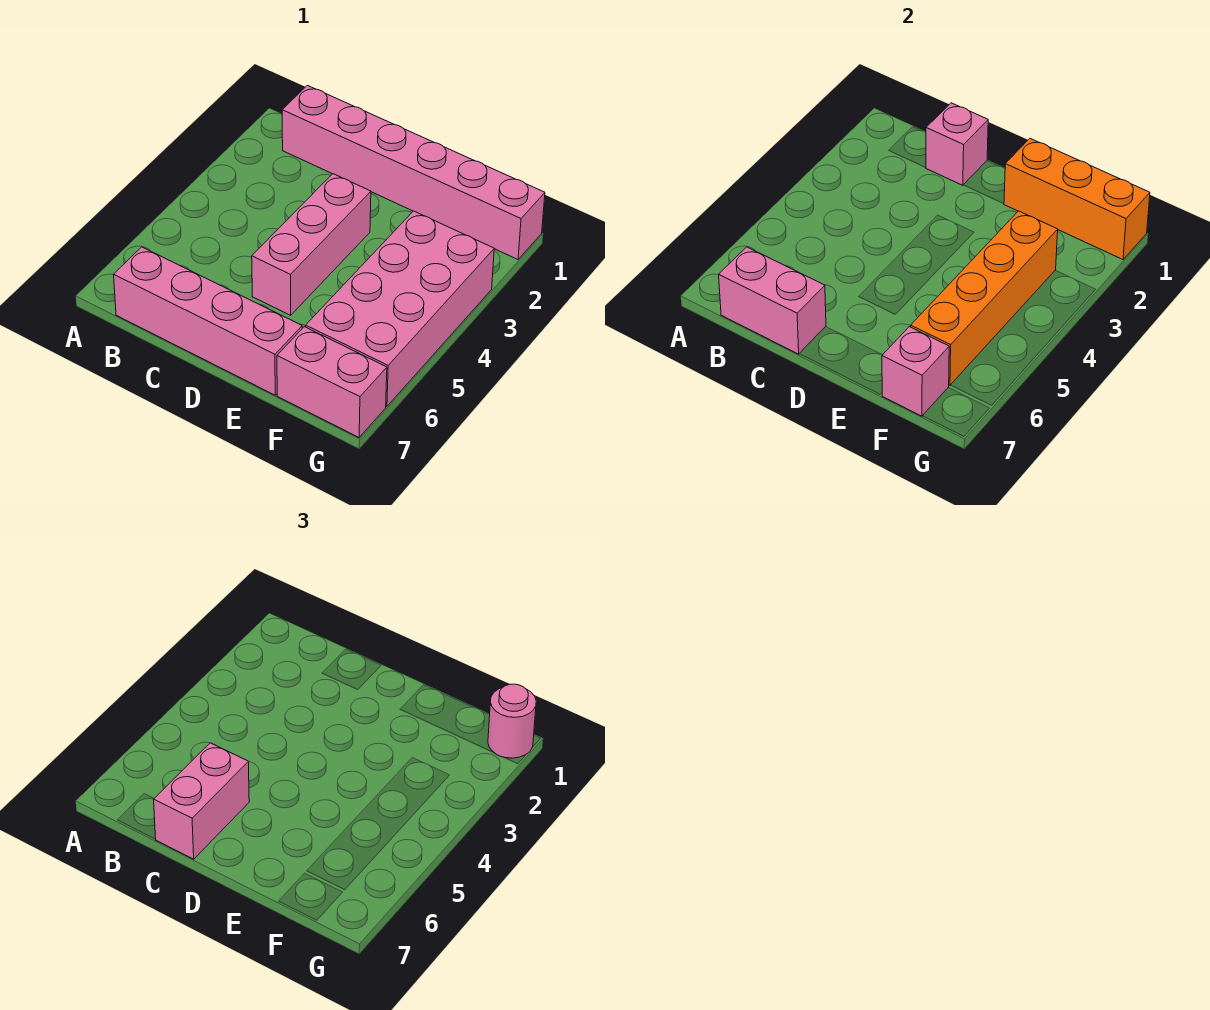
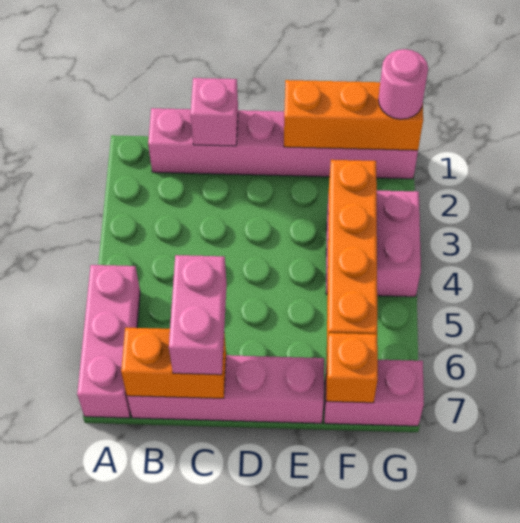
pink brick B7:C7 level 2 -> orange brick B7:C7 level 2
pink brick D3:D5 level 1 -> pink brick A5:A7 level 1
pink brick F3:G6 level 1 -> pink brick F3:G4 level 1
pink brick F7 level 2 -> orange brick F7 level 2

